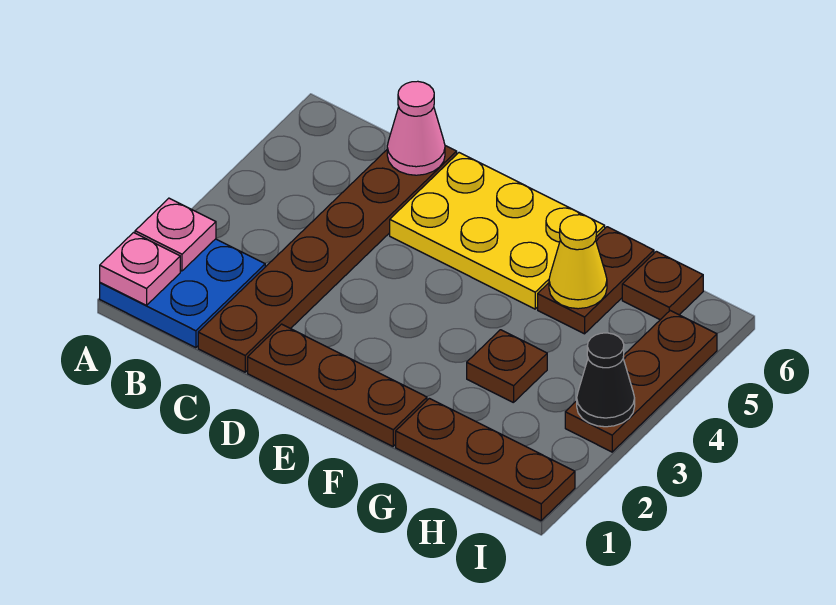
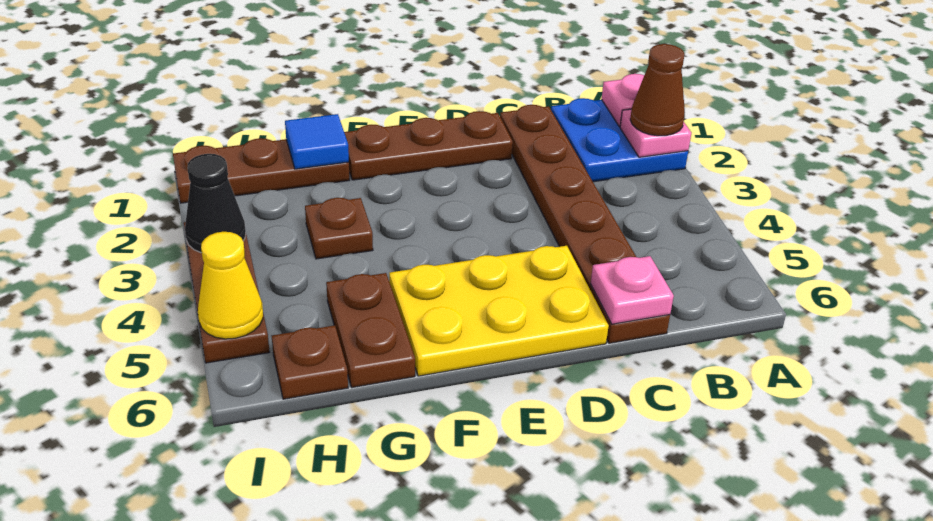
none -> brown cone A2 level 3
pink cone C6 level 2 -> pink plate C6 level 2
none -> blue tile G1 level 2
yellow cone G5 level 2 -> yellow cone I5 level 2

